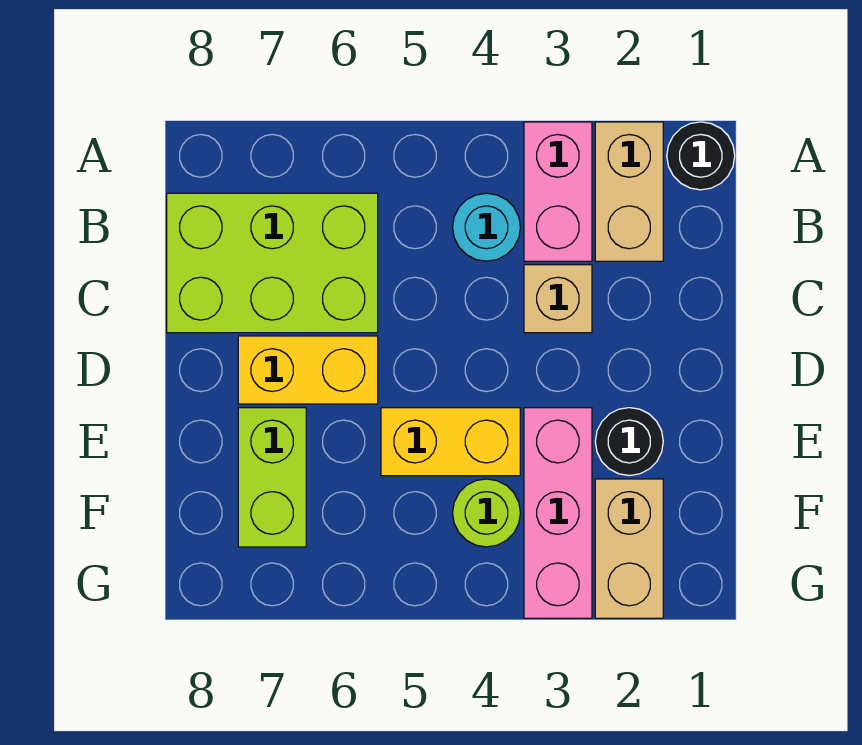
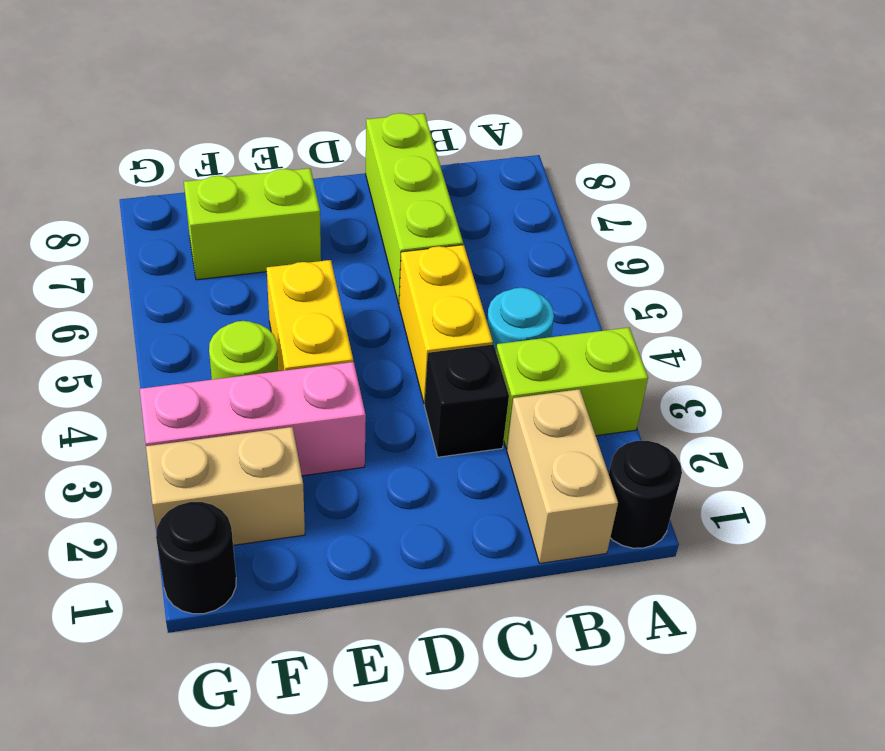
tan brick A2:B2 level 1 -> tan brick B1:B2 level 1
pink brick A3:B3 level 1 -> lime brick A3:B3 level 1
lime brick B6:C8 level 1 -> lime brick C6:C8 level 1
tan brick C3 level 1 -> black brick C3 level 1
yellow brick D6:D7 level 1 -> yellow brick C4:C5 level 1
black round brick E2 level 1 -> black round brick G1 level 1

